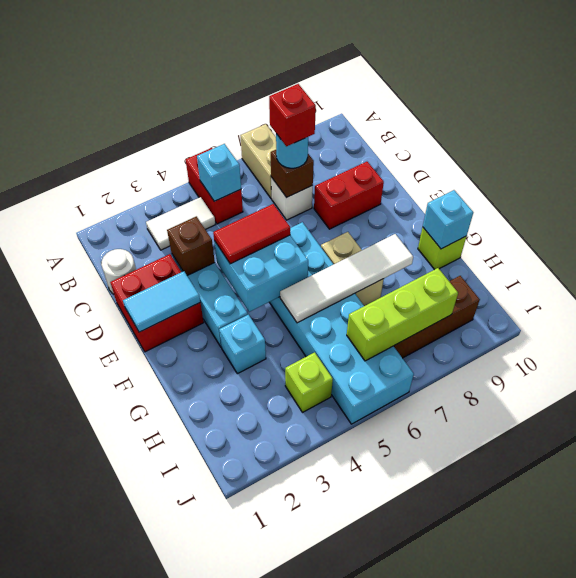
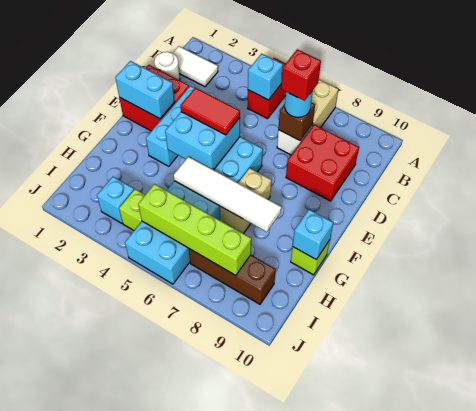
white tile B3:B4 level 1 -> white tile B1:B2 level 1
brown brick D3 level 2 -> none
red brick D8:D9 level 1 -> red brick C8:D9 level 1
cyan tile E1:E2 level 2 -> cyan brick E1:E2 level 2
cyan brick G3 level 1 -> cyan brick I3 level 1
lime brick I6:I8 level 2 -> lime brick I5:I8 level 2

